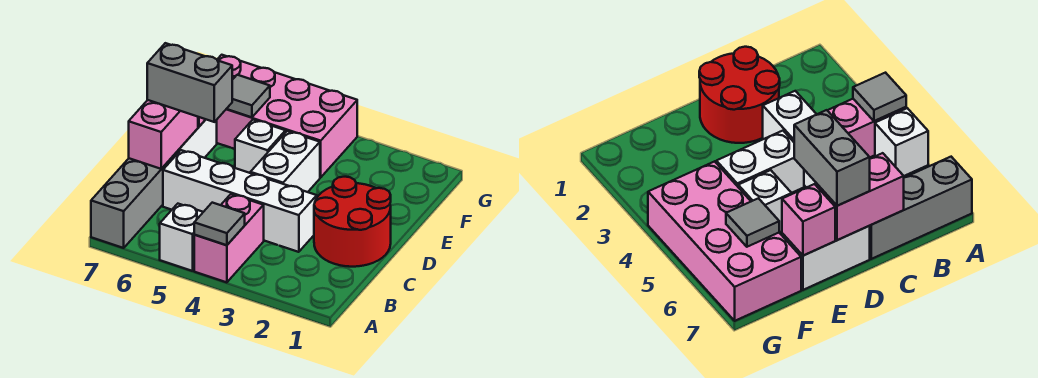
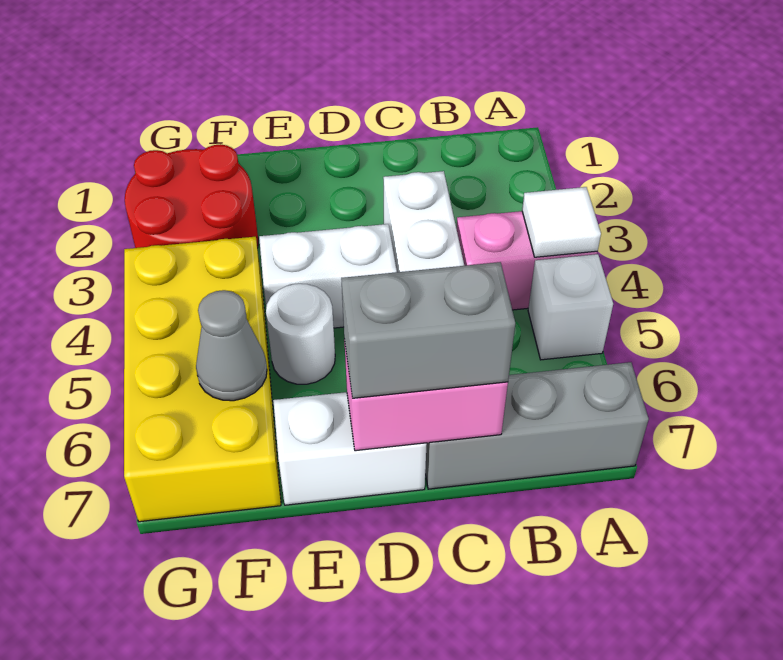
grey tile A4 level 2 -> white tile A4 level 2
red round brick C1:D2 level 1 -> red round brick F2:G3 level 1
grey brick D6:D7 level 3 -> grey brick C7:D7 level 3
white brick E5 level 1 -> white round brick E5 level 1
pink brick E7 level 2 -> none
pink brick F4:G7 level 1 -> yellow brick F4:G7 level 1
grey tile F6 level 2 -> grey cone F6 level 2

